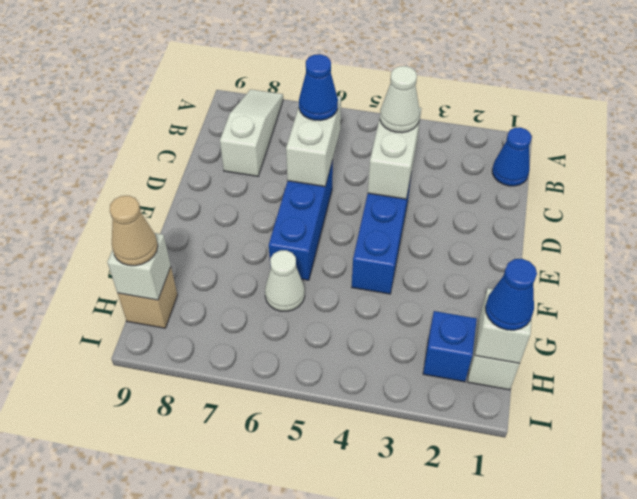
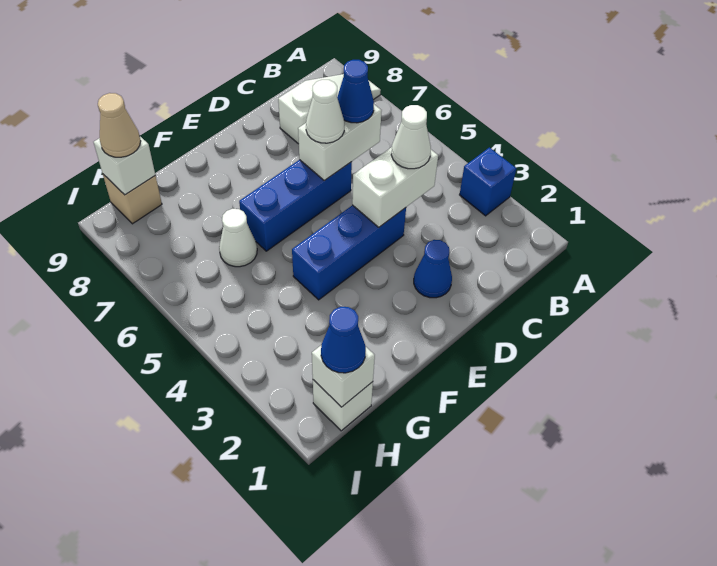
blue cone B1 level 1 -> blue cone D2 level 1
none -> white cone D6 level 3
blue brick H2 level 1 -> blue brick A3 level 1

